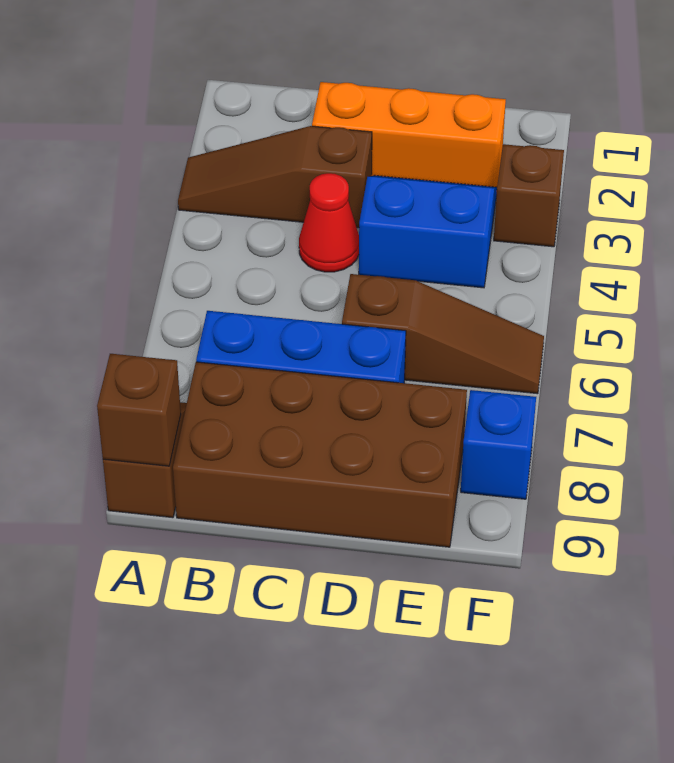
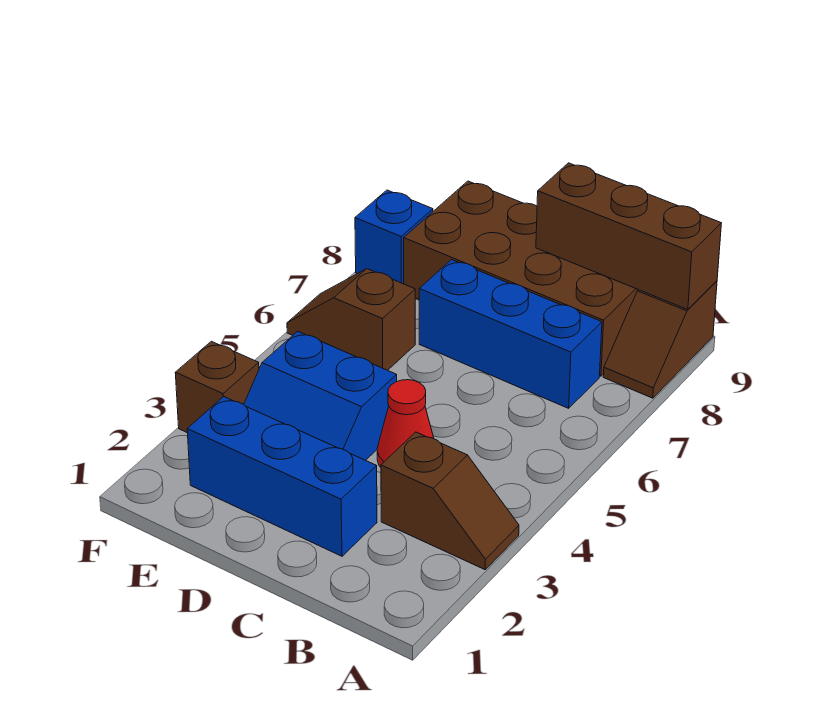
brown slope A3:C3 level 1 top C -> brown slope A3:B3 level 1 top B
brown brick A9 level 2 -> brown brick A9:C9 level 2
orange brick C2:E2 level 1 -> blue brick C2:E2 level 1
brown slope D6:F6 level 1 top D -> brown slope E6:F6 level 1 top E

